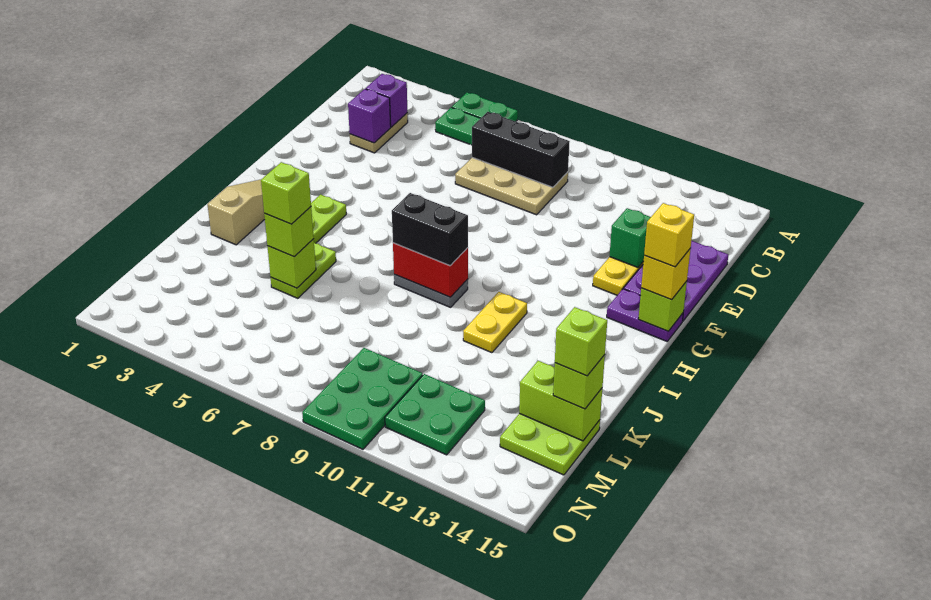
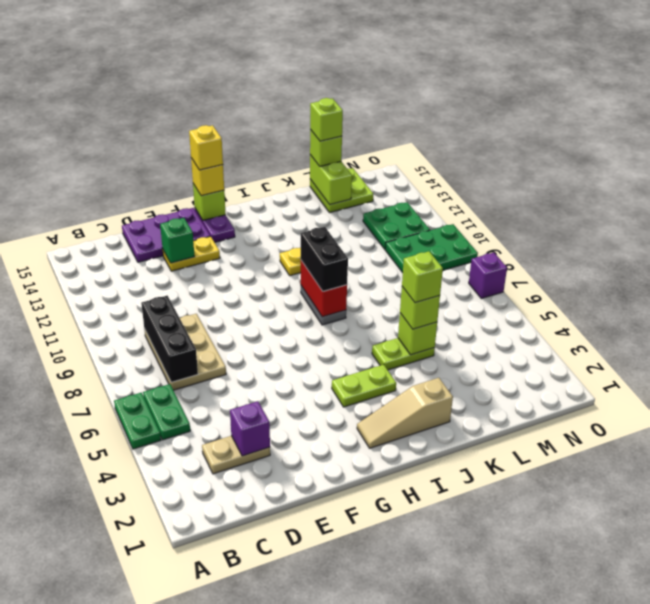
purple brick C3 level 2 -> purple brick O7 level 1

